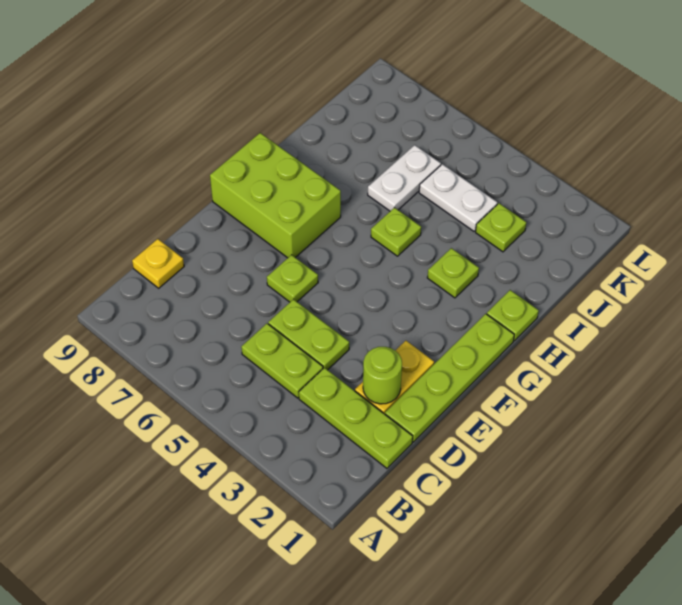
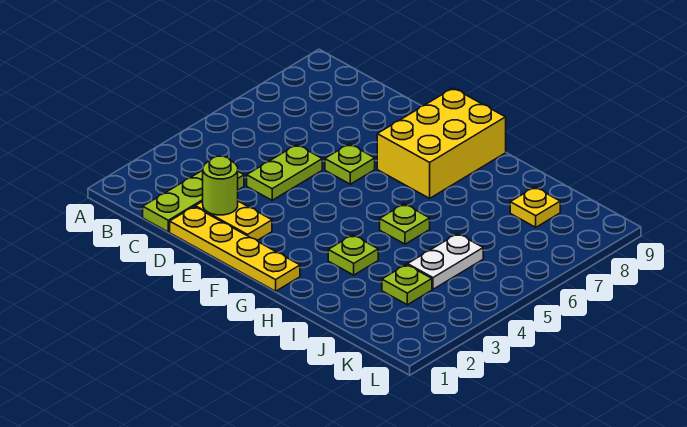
lime plate C4:C5 level 1 -> none
yellow plate C9 level 1 -> yellow plate J8 level 1
lime plate D1:G1 level 1 -> yellow plate D1:G1 level 1
lime brick F7:G9 level 1 -> yellow brick F7:G9 level 1
lime plate H1 level 1 -> none
white plate I6:J6 level 1 -> none

